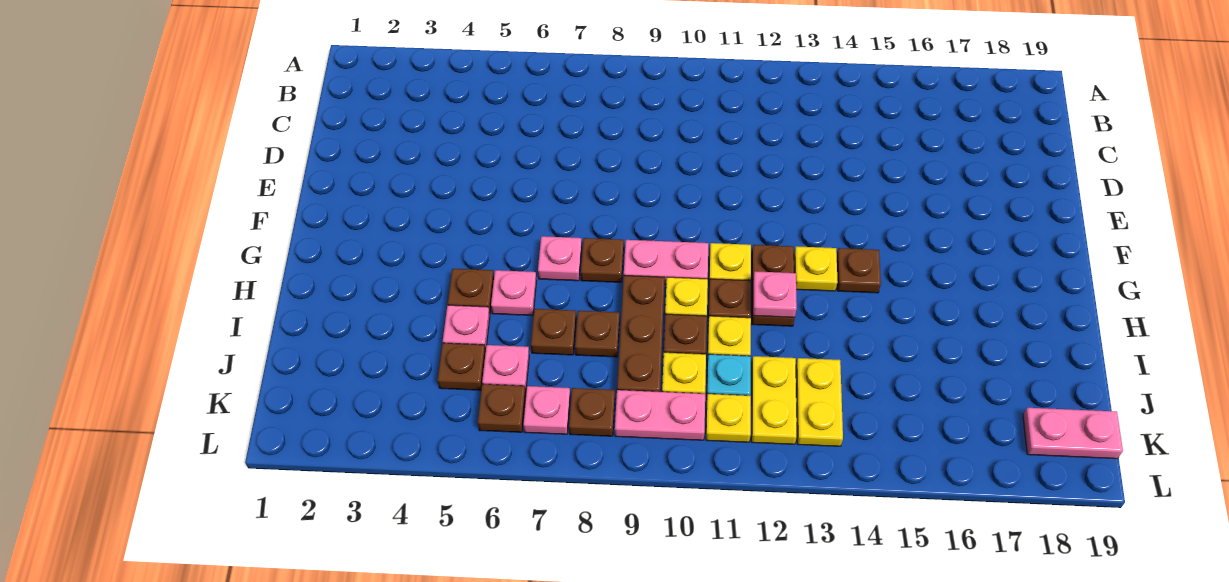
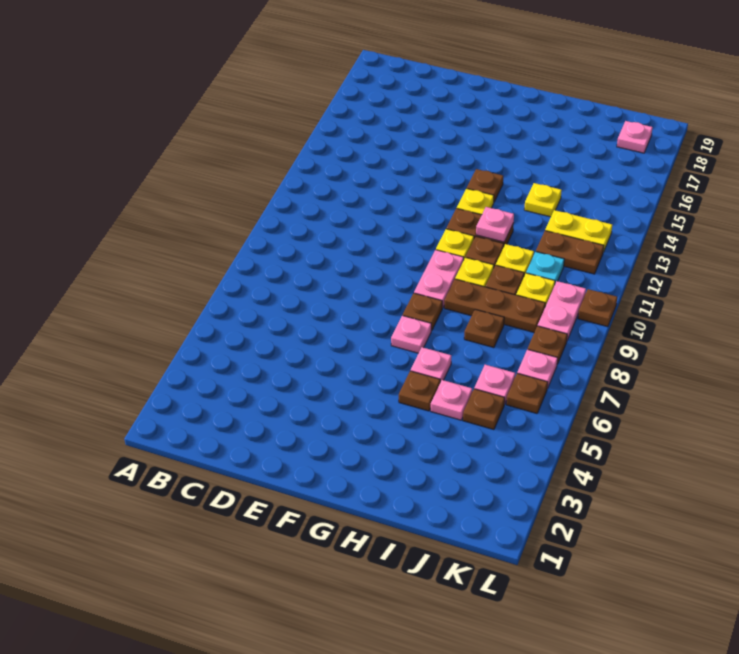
brown plate I7 level 1 -> brown plate L10 level 1
yellow plate J12:K12 level 1 -> brown plate J12:K12 level 1
yellow plate K11 level 1 -> yellow plate I14 level 1
pink plate K18:K19 level 1 -> pink plate K18 level 1

